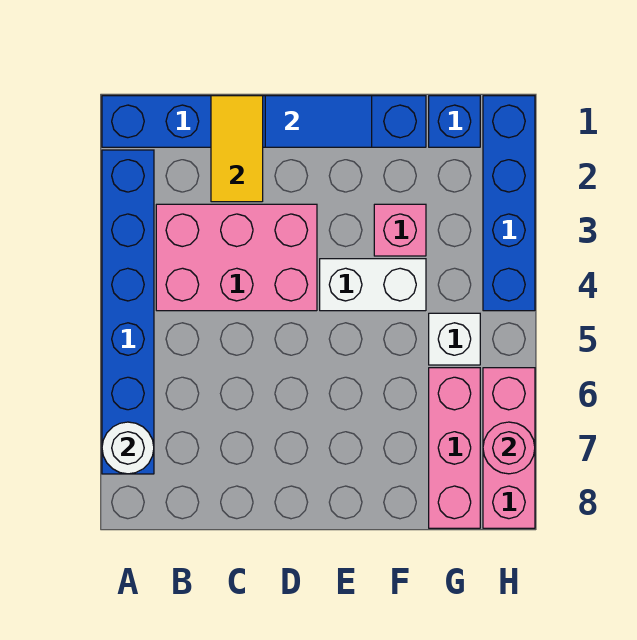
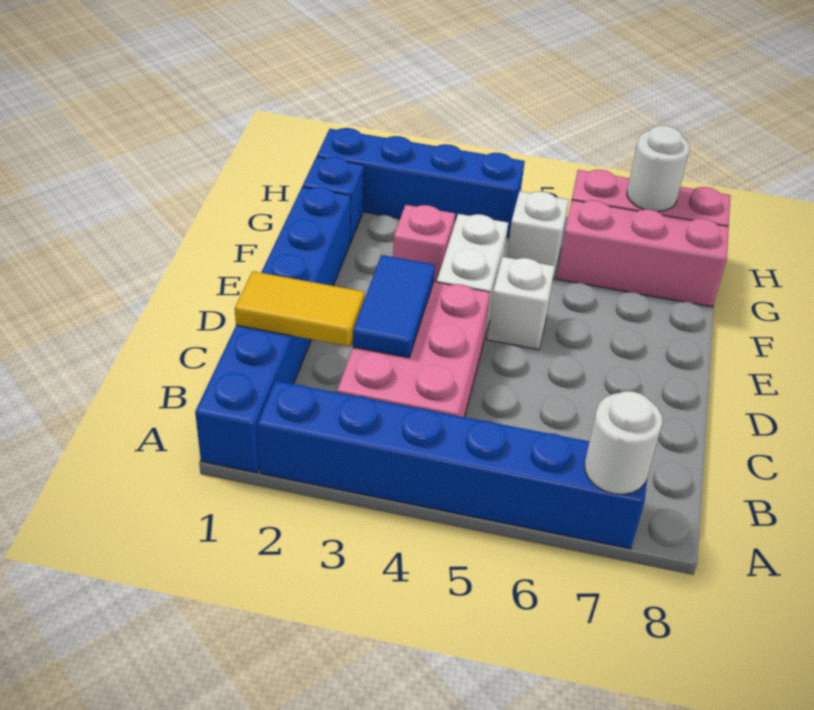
blue tile D1:E1 level 2 -> blue tile C3:D3 level 2
none -> white brick E5 level 1
pink round brick H7 level 2 -> white round brick H7 level 2

